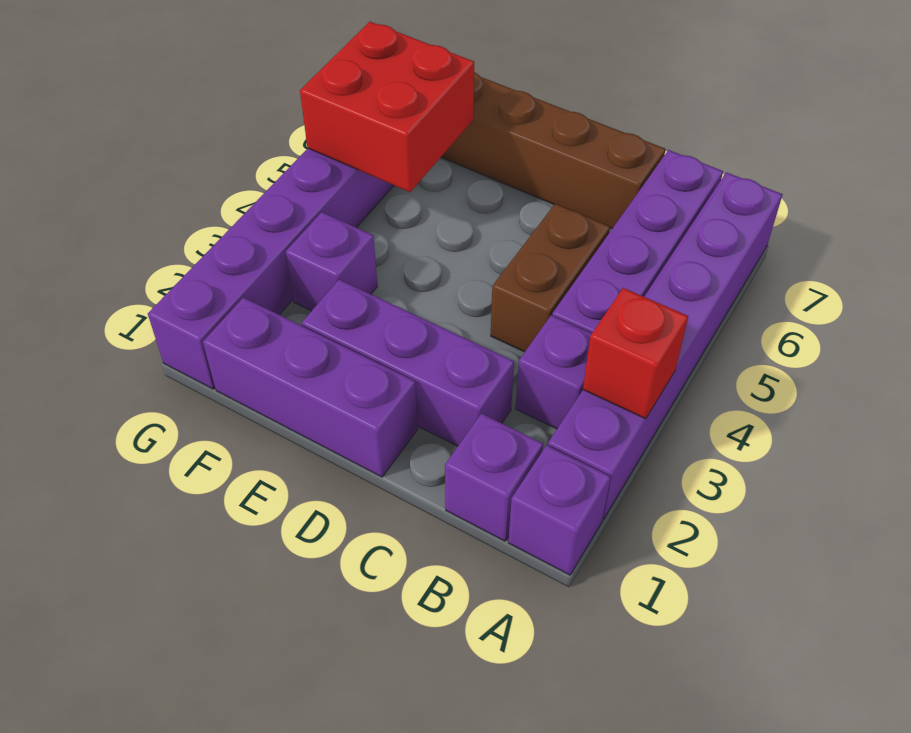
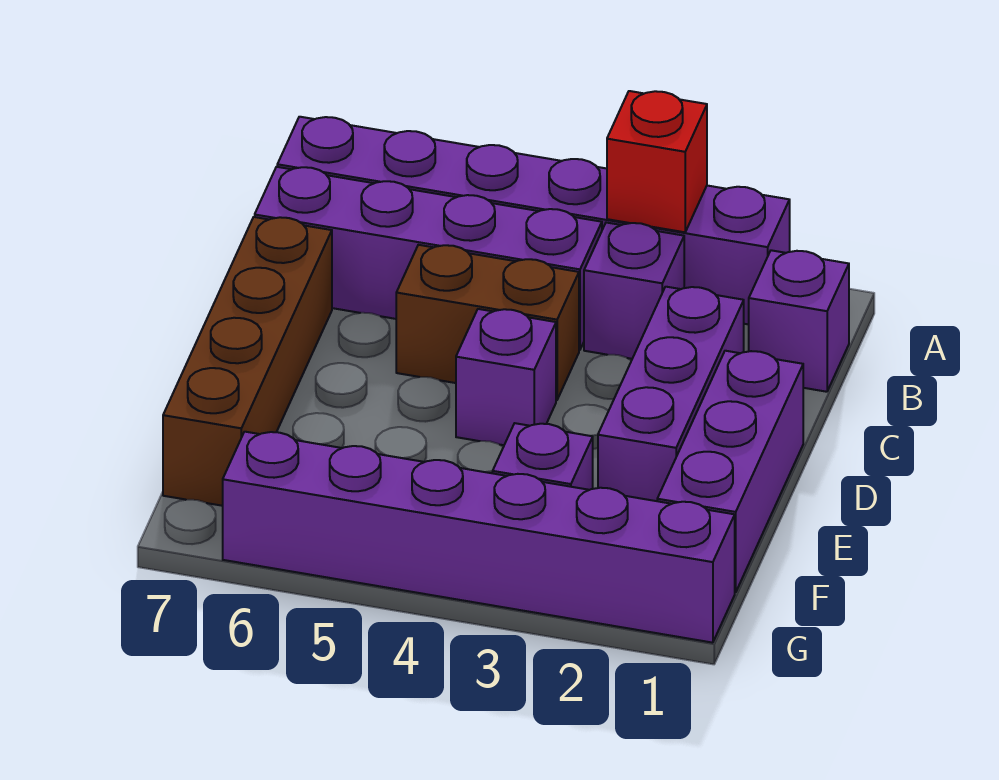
purple brick A1 level 1 -> purple brick D4 level 1
red brick F5:G6 level 2 -> none

